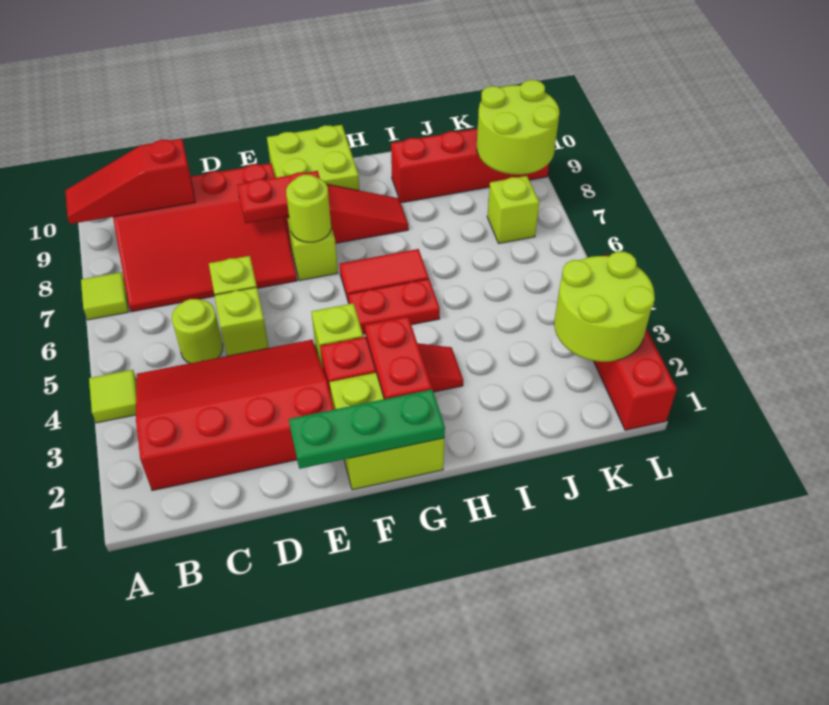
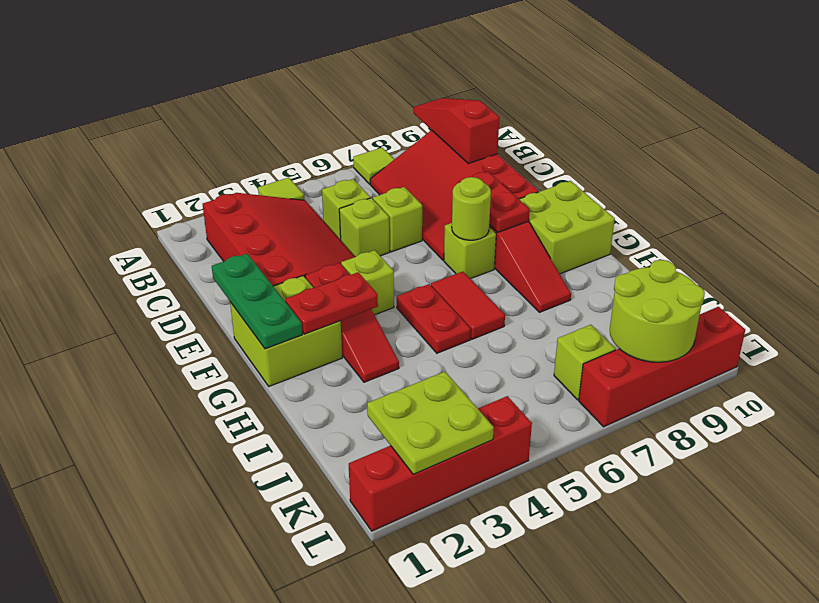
lime round brick C5 level 1 -> lime brick C5 level 1
red brick I9:L9 level 1 -> red brick L7:L10 level 1
lime round brick K2:L3 level 2 -> lime plate K2:L3 level 2

